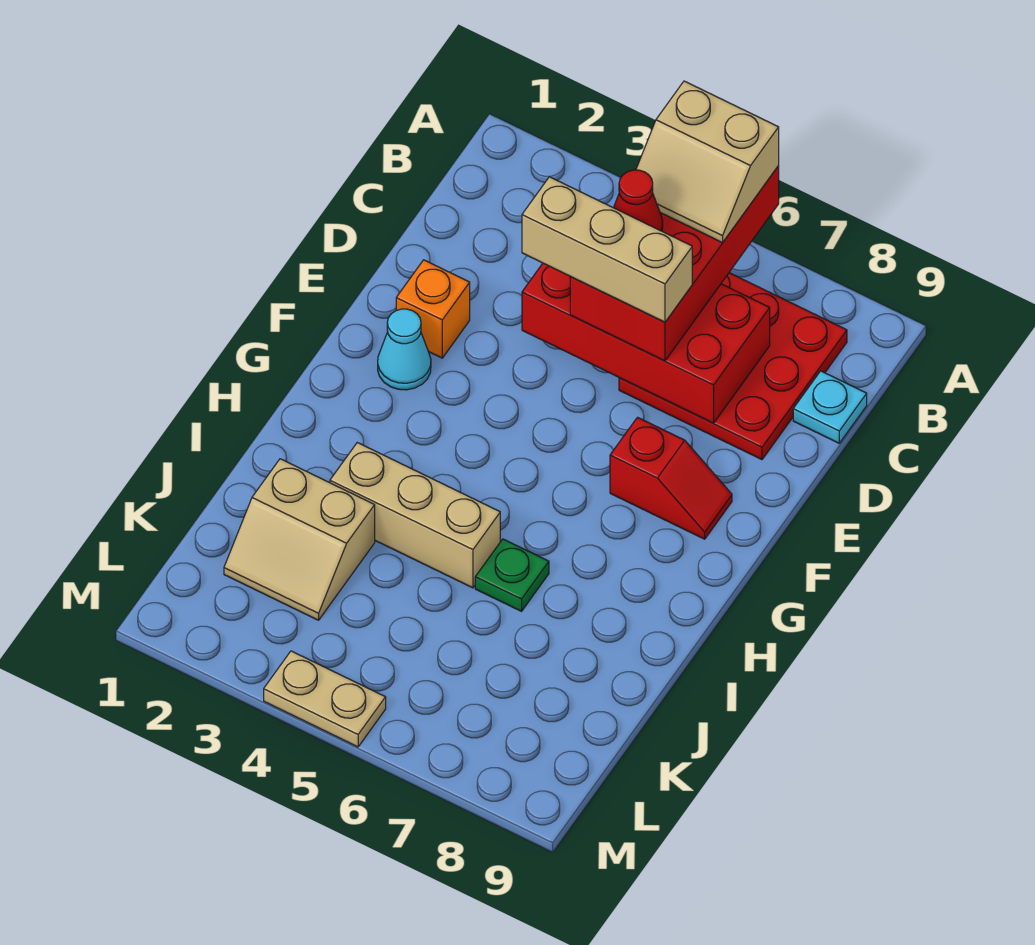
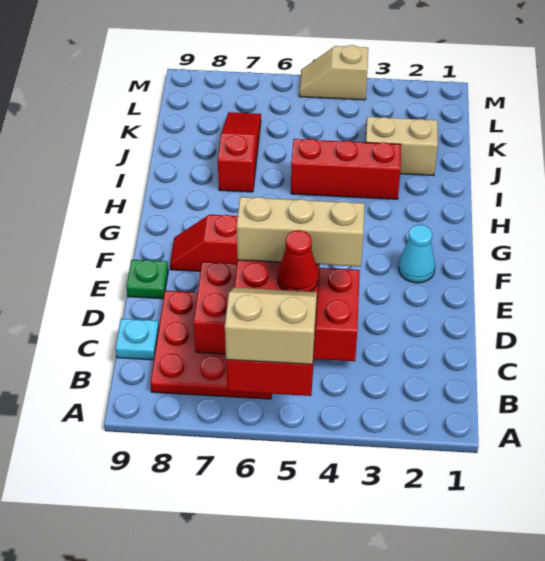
orange brick E2 level 1 -> none
tan brick I3:I5 level 1 -> red brick I3:I5 level 1
green plate I6 level 1 -> green plate E9 level 1
none -> red slope I7:K7 level 1 top I
tan plate M4:M5 level 1 -> tan slope M4:M5 level 1 top 4

